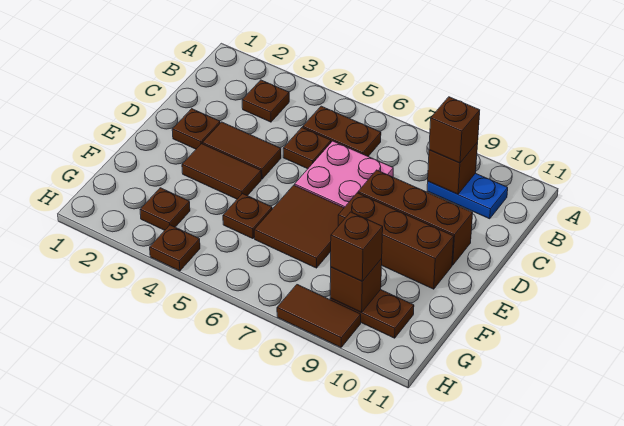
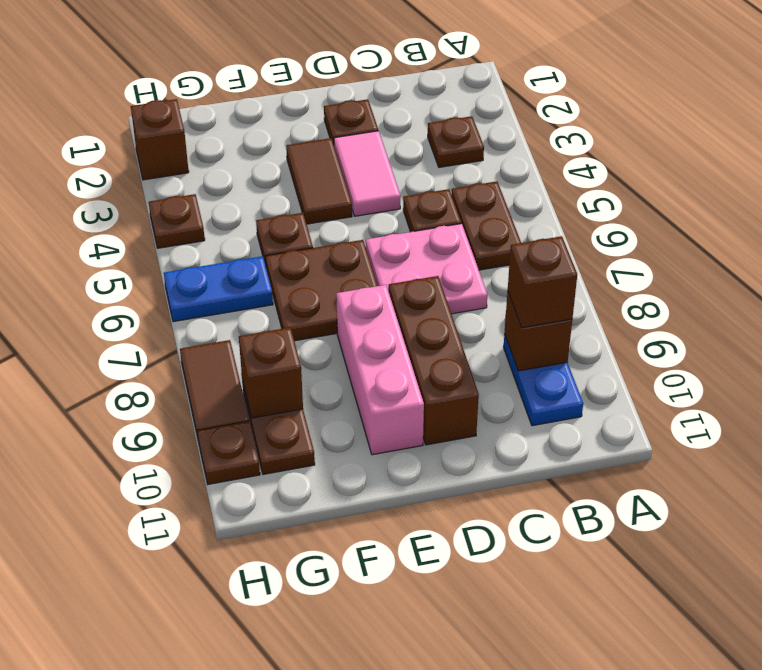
brown tile D3:D4 level 1 -> pink tile D3:D4 level 1
brown tile E6:F7 level 1 -> brown plate E6:F7 level 1
brown brick E8:E10 level 1 -> pink brick E8:E10 level 1
brown plate G3 level 1 -> brown plate H10 level 1
none -> blue plate G6:H6 level 1
brown brick G9 level 3 -> brown brick H2 level 1

